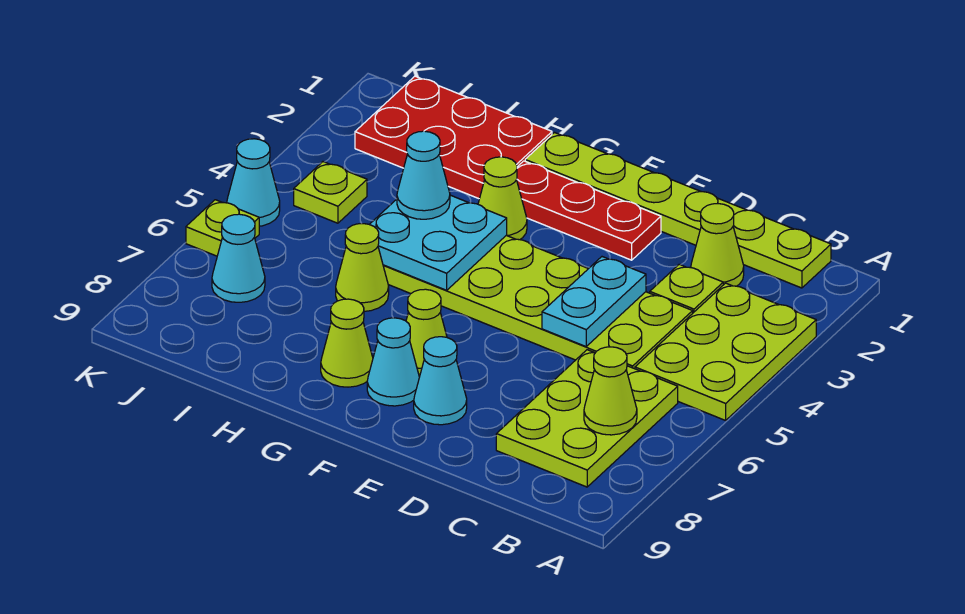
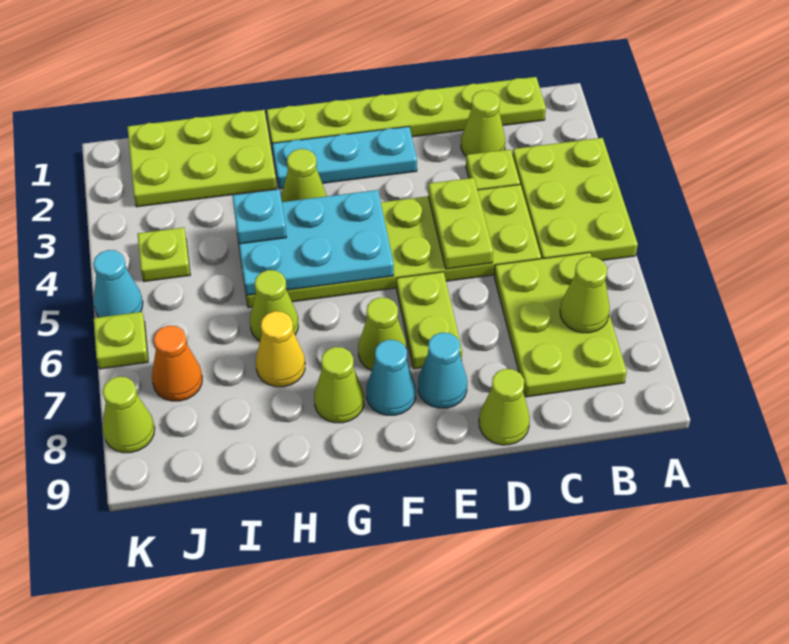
cyan plate D4:D5 level 2 -> lime plate D4:D5 level 2
none -> lime cone D9 level 1
red plate E2:G2 level 1 -> cyan plate E2:G2 level 1
none -> lime plate E6:E7 level 1
cyan plate G4:H5 level 2 -> cyan plate F4:H5 level 2
red plate H1:J2 level 1 -> lime plate H1:J2 level 1
cyan cone H4 level 3 -> cyan plate H4 level 3
none -> yellow cone H7 level 1
cyan cone J7 level 1 -> orange cone J7 level 1
none -> lime cone K8 level 1

